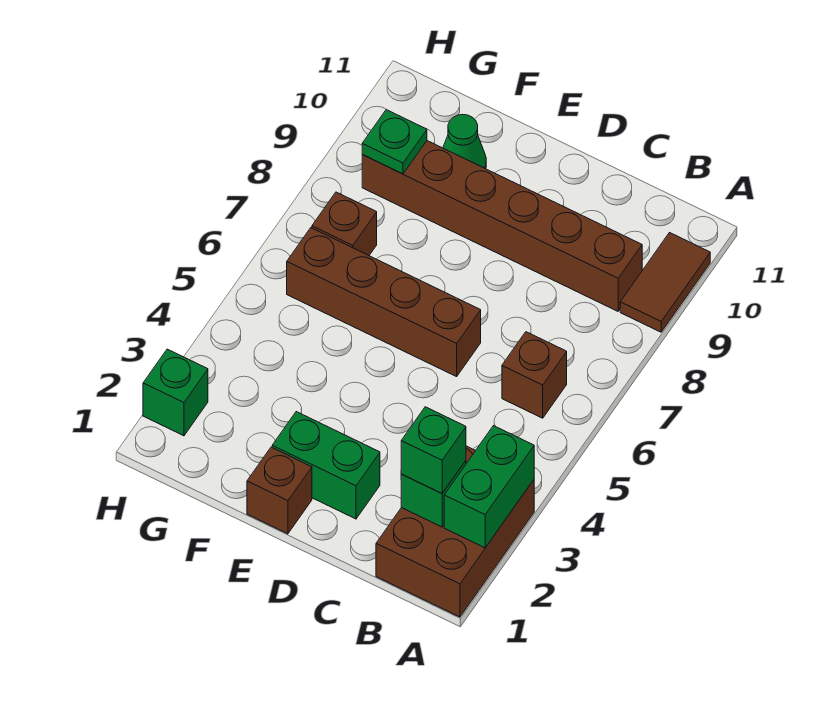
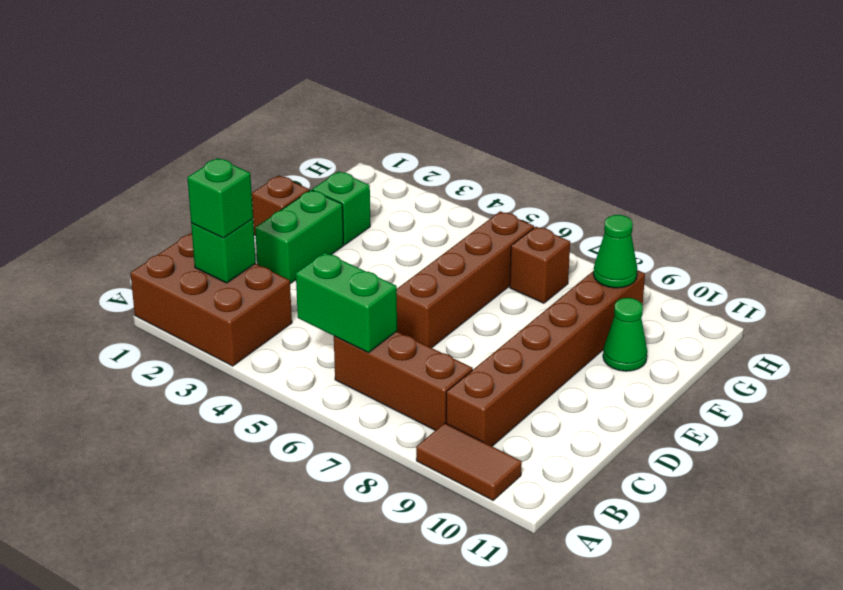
green brick A2:A3 level 2 -> green brick B5:B6 level 2
brown brick B6 level 1 -> brown brick B6:B8 level 1
green plate G9 level 2 -> green cone G9 level 2
green brick H2 level 1 -> green brick F2 level 1

